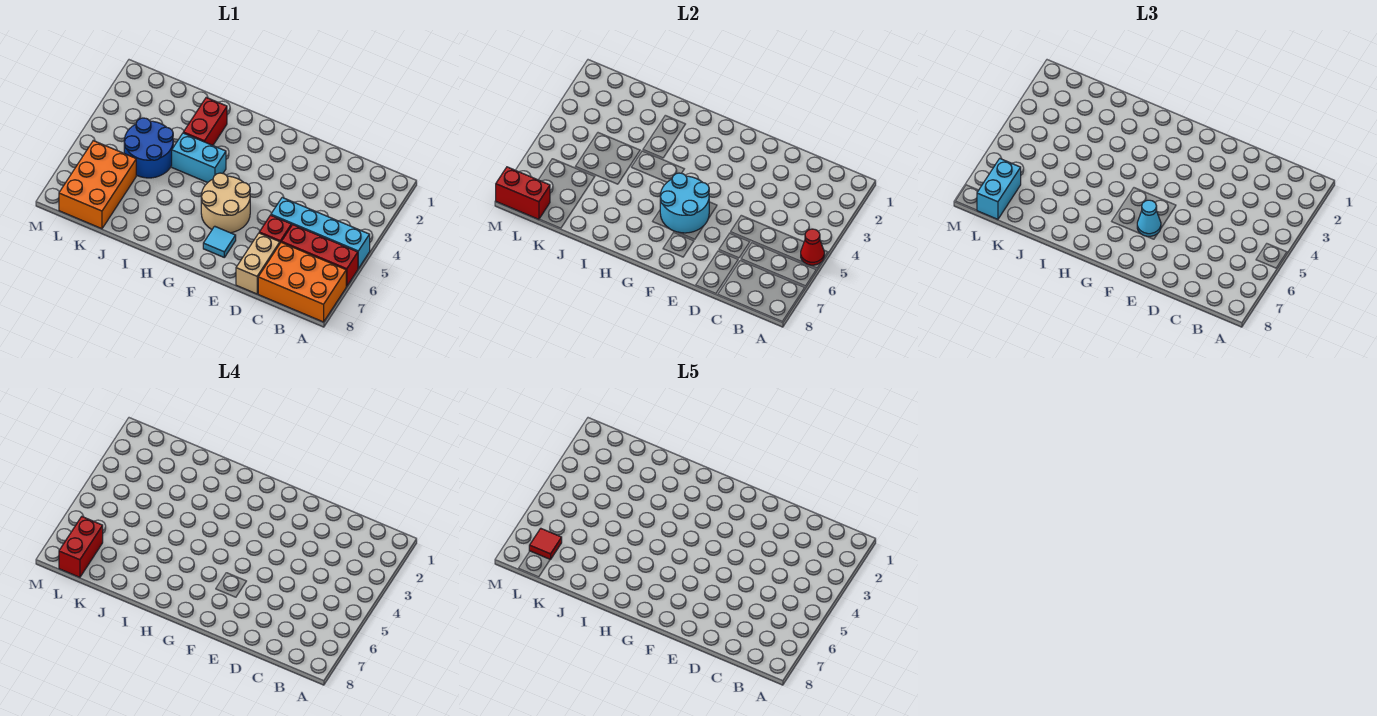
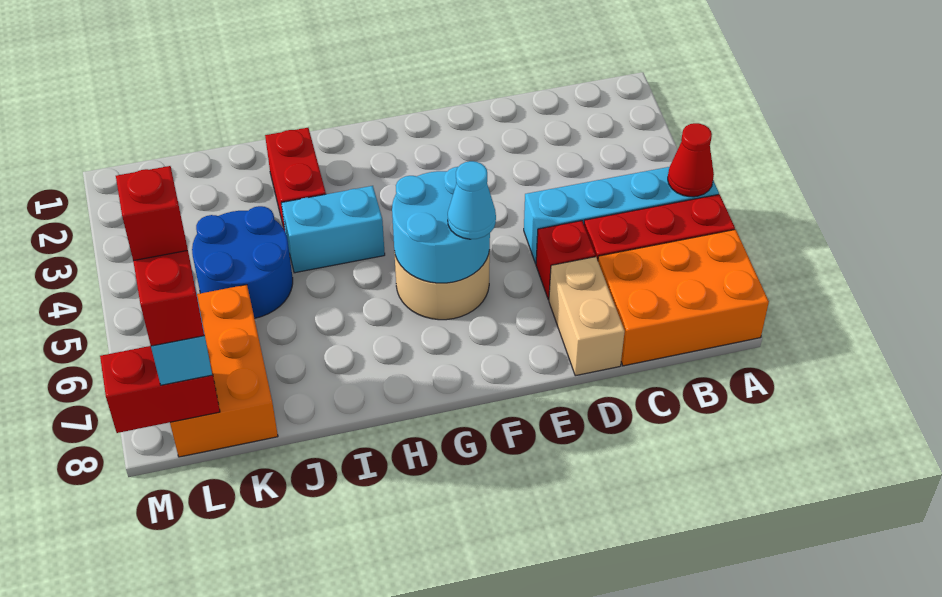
cyan tile F7 level 1 -> none
red tile L7 level 5 -> red brick L7 level 5

